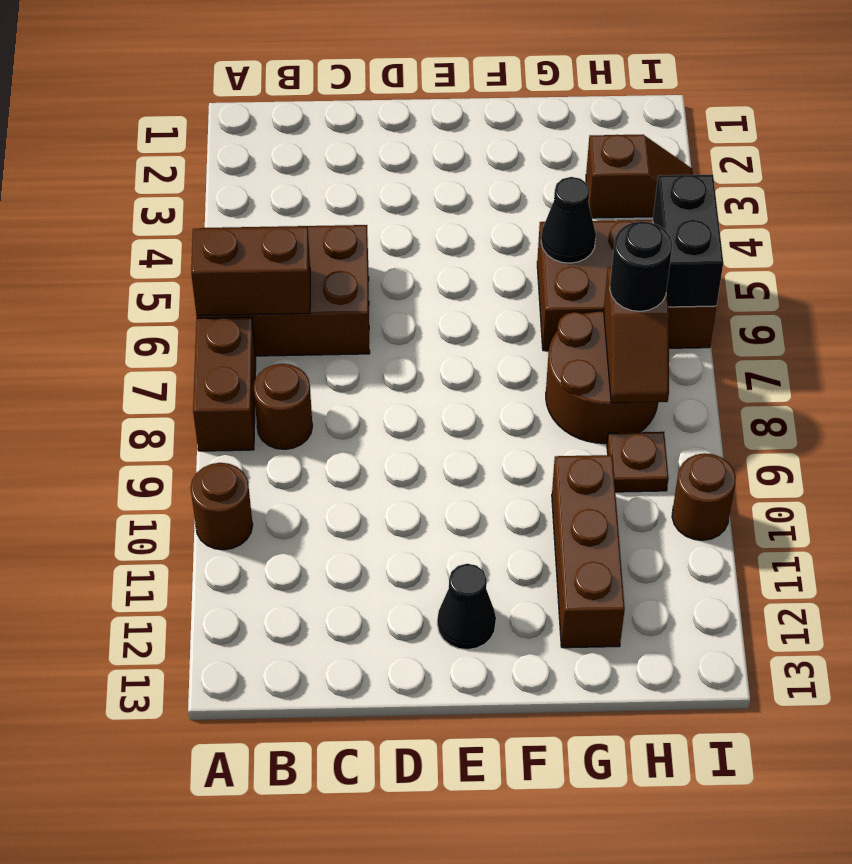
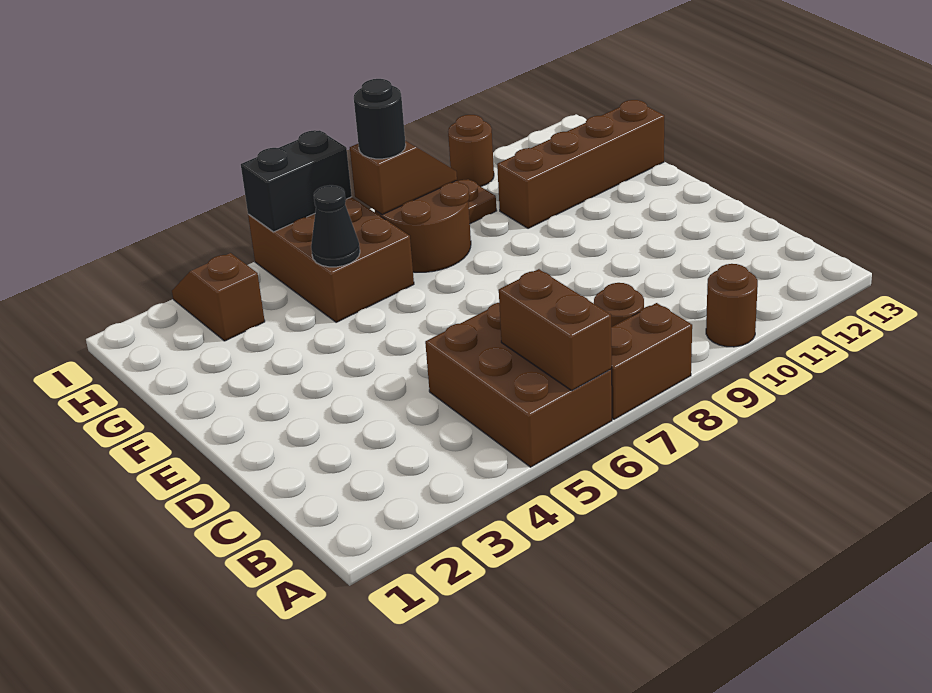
black cone E12 level 1 -> none
brown brick G10:G12 level 1 -> brown brick G10:G13 level 1

